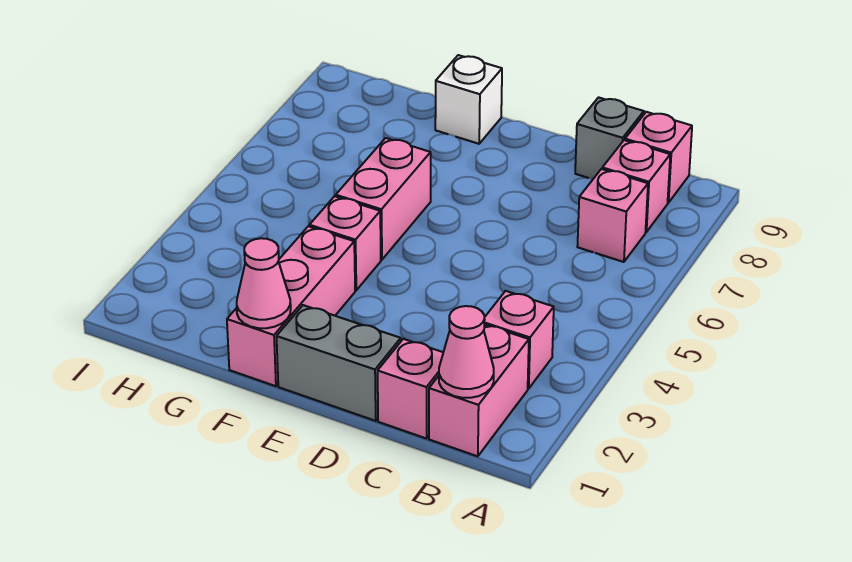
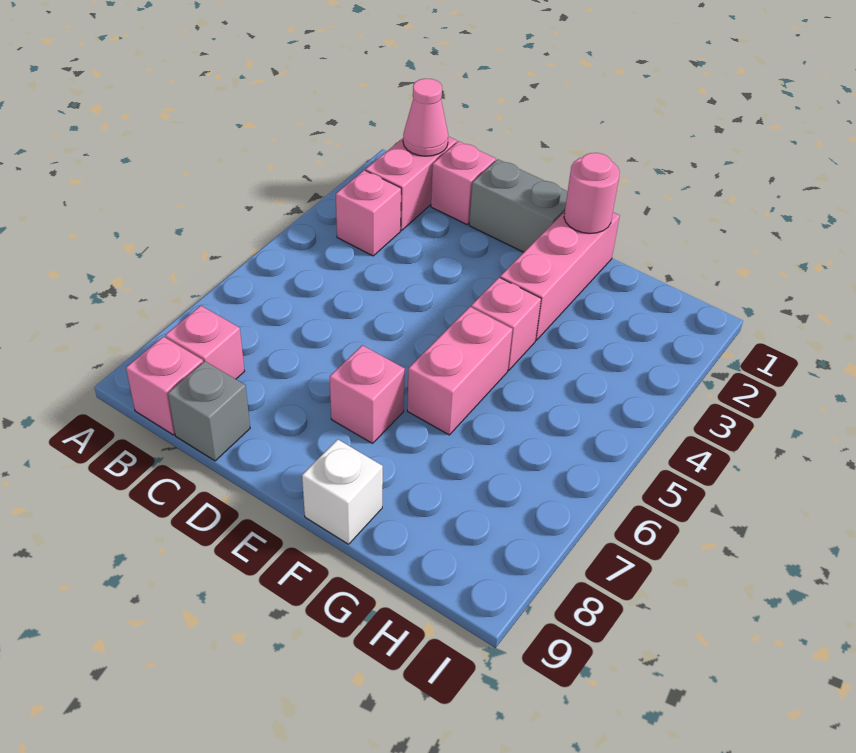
pink brick B7 level 1 -> pink brick E7 level 1
pink cone F1 level 2 -> pink round brick F1 level 2

